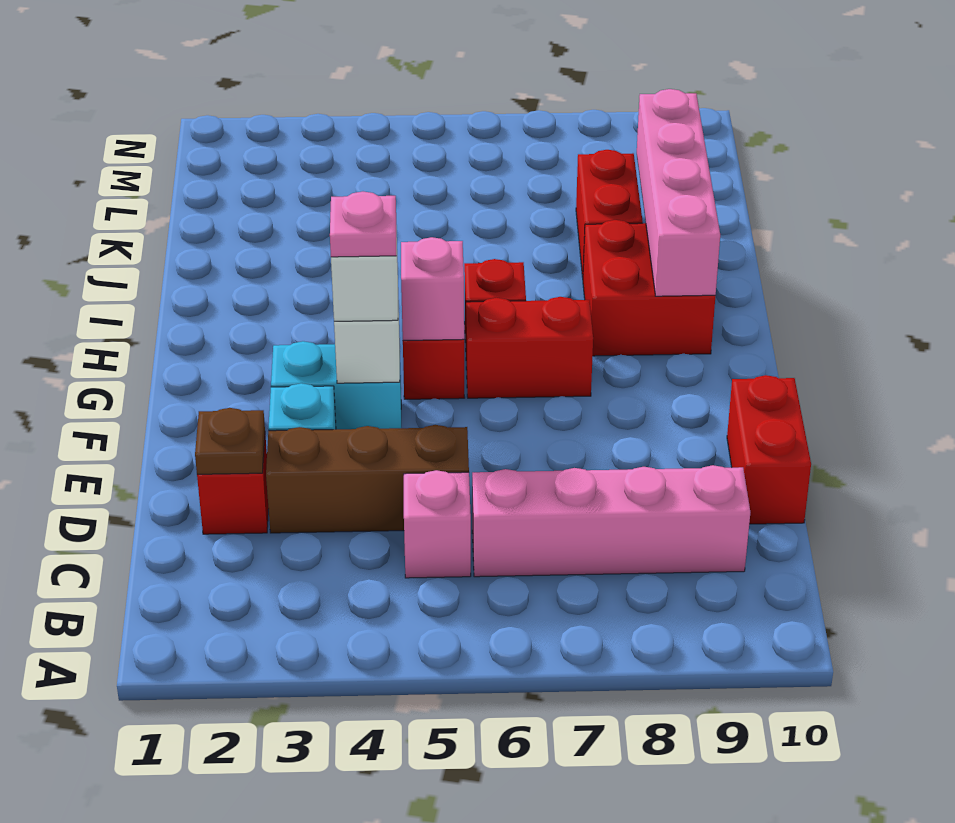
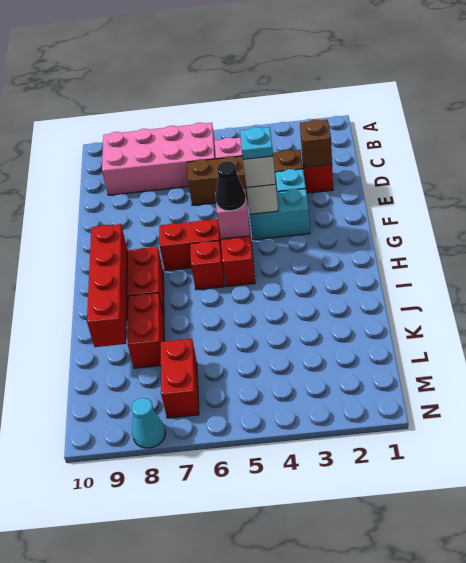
pink brick C6:C9 level 1 -> pink brick B6:C9 level 1
brown plate D2 level 2 -> brown brick D2 level 2
brown brick D3:D5 level 1 -> brown brick D3:D6 level 1
red brick D10:E10 level 1 -> red brick L7:M7 level 1
pink plate F4 level 4 -> cyan plate F4 level 4
none -> black cone G5 level 3
pink brick H9:K9 level 2 -> red brick H9:K9 level 2
none -> cyan cone N8 level 1

